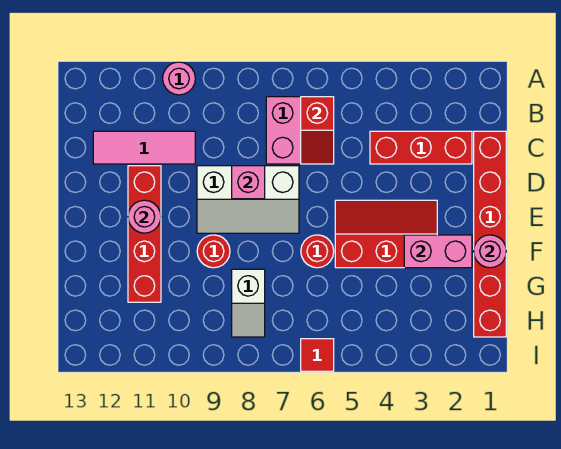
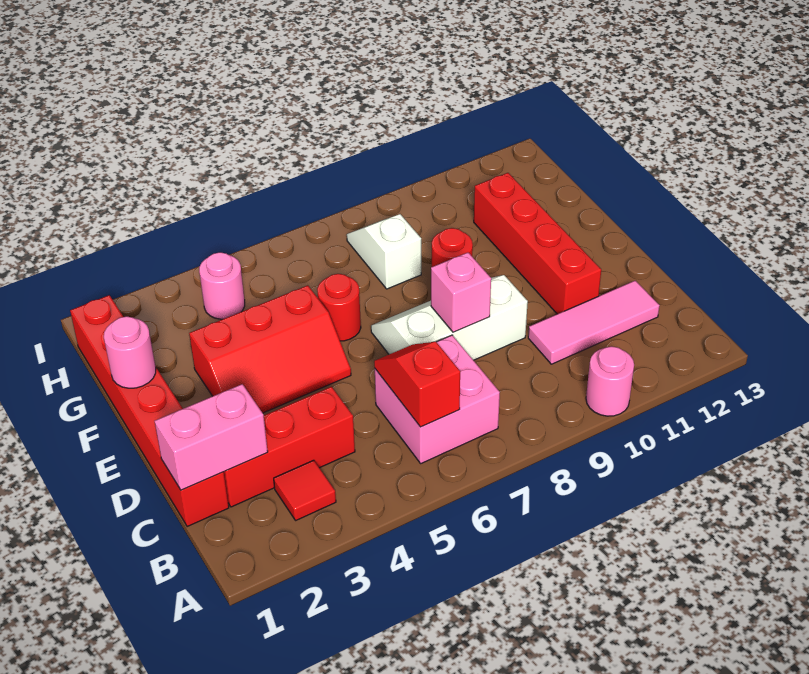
pink round brick E11 level 2 -> pink round brick H4 level 1
pink brick F2:F3 level 2 -> pink brick C1:C2 level 2
red tile I6 level 1 -> red tile B3 level 1

